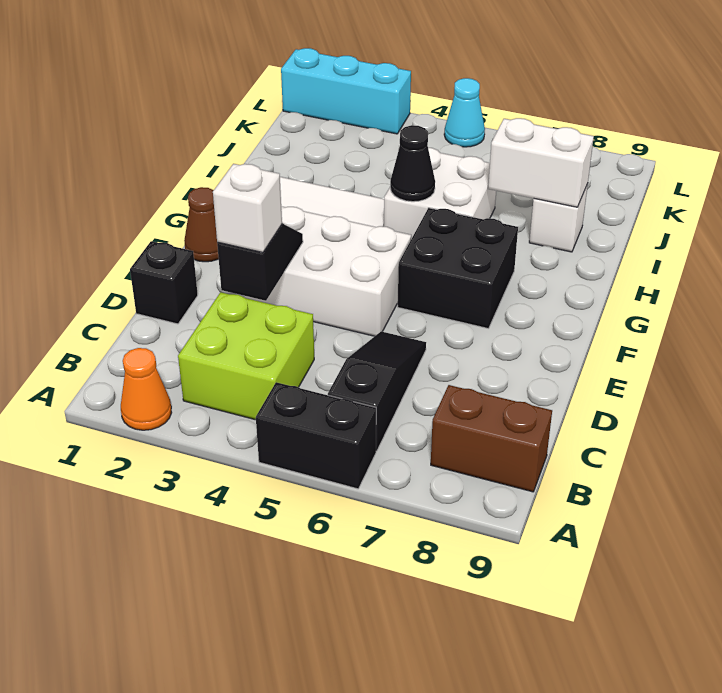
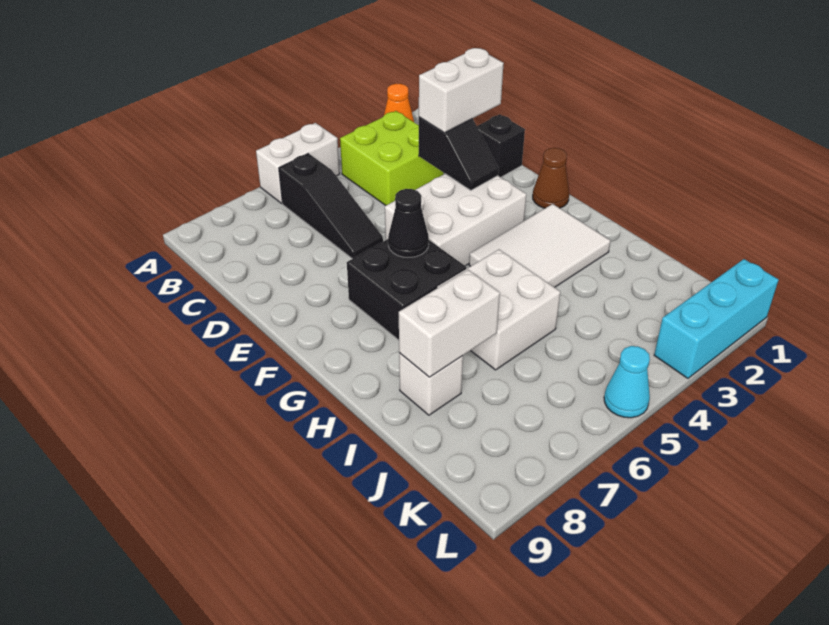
black brick A5:A6 level 1 -> white brick A5:A6 level 1
brown brick B8:B9 level 1 -> none
white brick D3 level 3 -> white brick D2:D3 level 3
black cone H5 level 2 -> black cone F6 level 2

